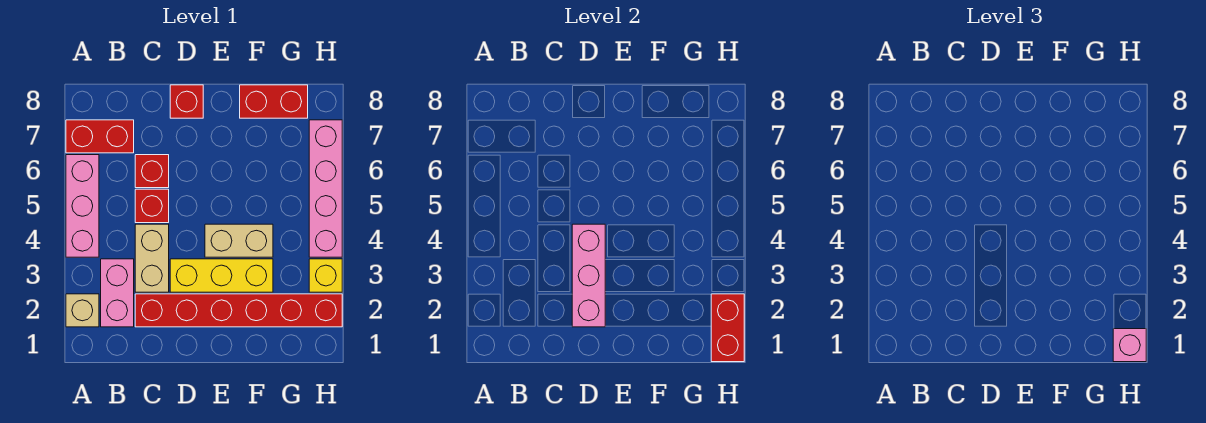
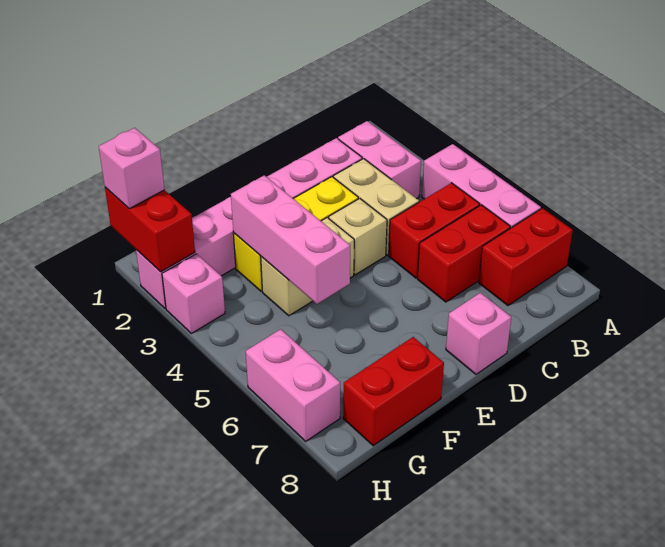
tan brick A2 level 1 -> tan brick D4 level 1
red brick C2:H2 level 1 -> pink brick C2:H2 level 1
red brick C5 level 1 -> red brick B5:C5 level 1
red brick C6 level 1 -> red brick B6:C6 level 1
pink brick D2:D4 level 2 -> pink brick F3:F5 level 2
red brick D8 level 1 -> pink brick D8 level 1
yellow brick H3 level 1 -> pink brick H3 level 1
pink brick H4:H7 level 1 -> pink brick H6:H7 level 1

